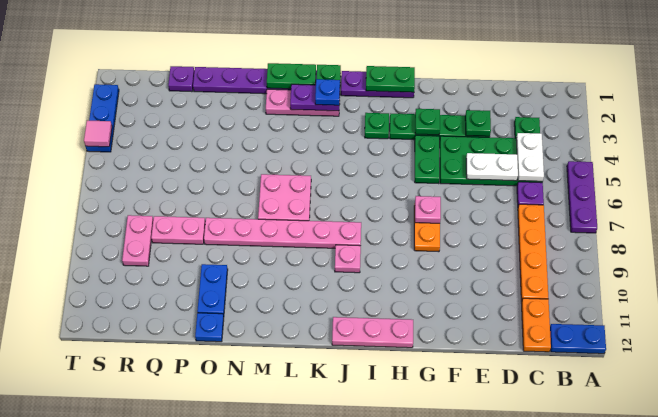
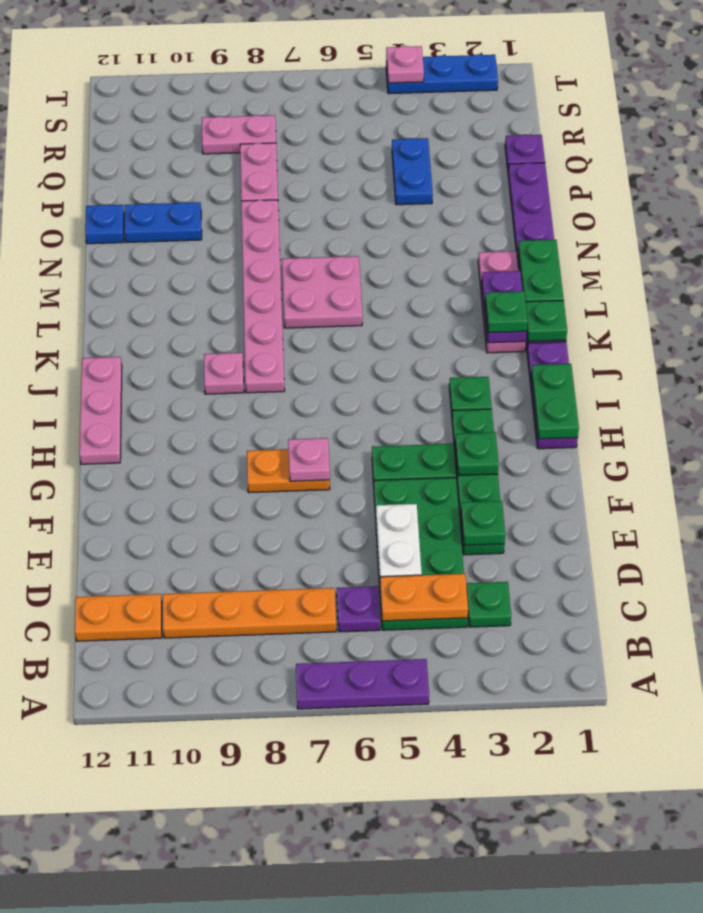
blue plate A12:B12 level 1 -> blue plate P4:Q4 level 1
white plate C4:C5 level 2 -> orange plate C4:C5 level 2
blue plate K2 level 3 -> green plate K2 level 3
pink tile T4 level 2 -> pink plate T4 level 2

